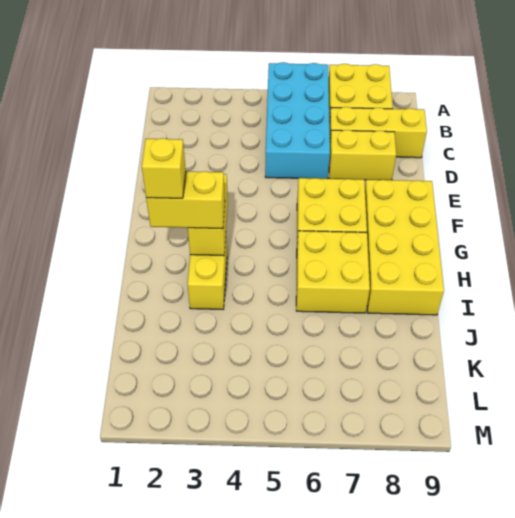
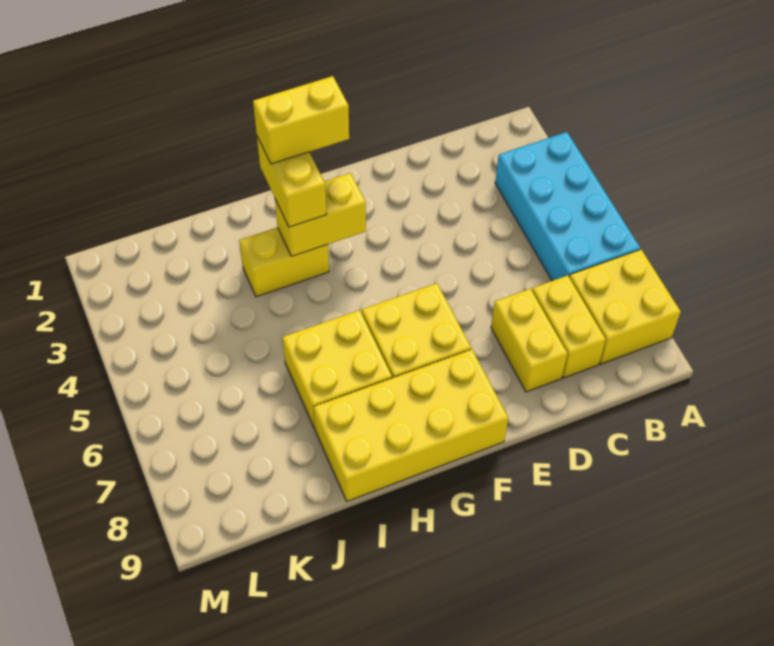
cyan brick A5:D6 level 1 -> cyan brick A3:B6 level 1
yellow brick C7:C9 level 1 -> yellow brick C7:C8 level 1
yellow brick H2 level 4 -> yellow brick G2:H2 level 4

